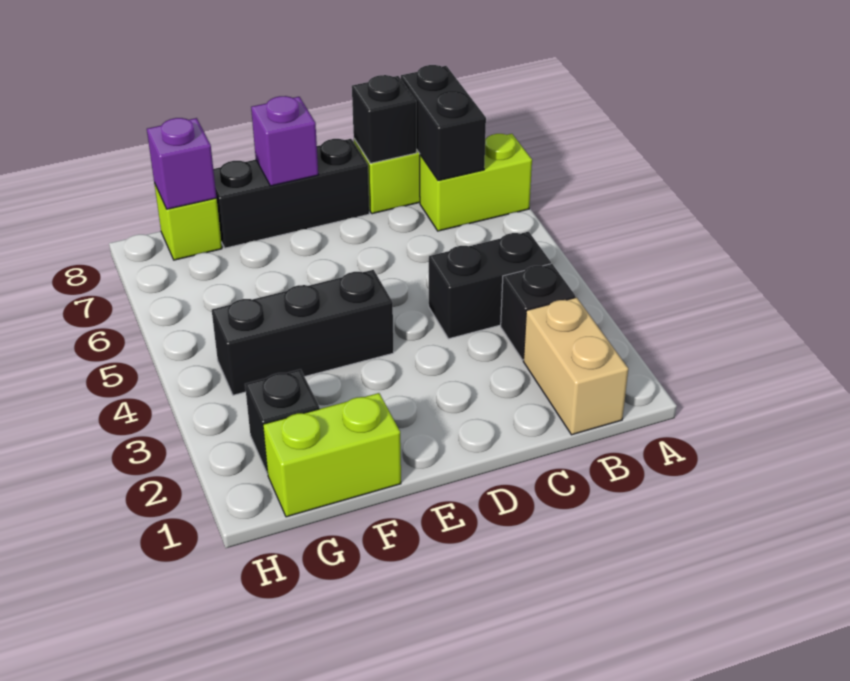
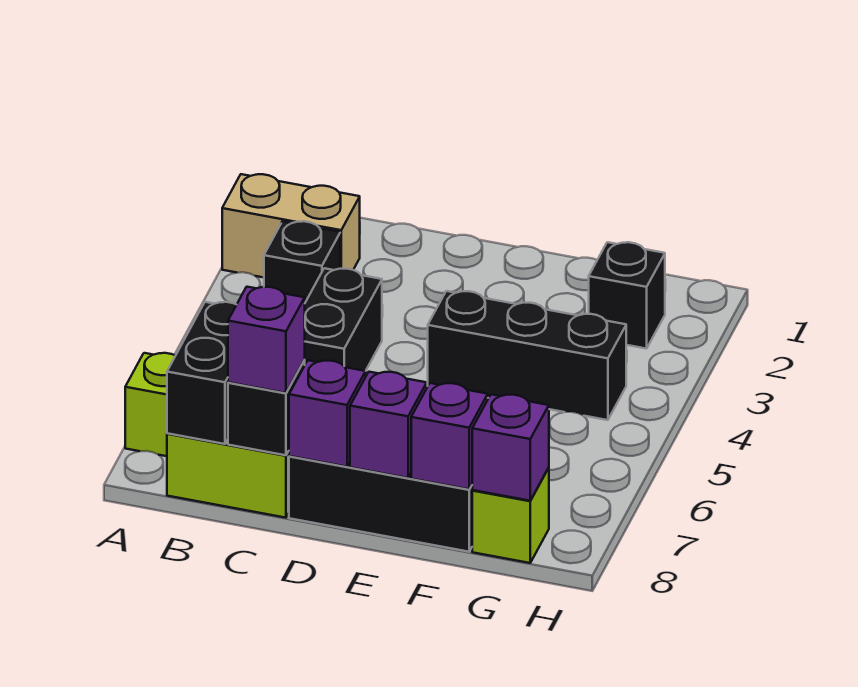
tan brick B1:B2 level 1 -> tan brick A2:B2 level 1
black brick B4:C4 level 1 -> black brick C4:C5 level 1
none -> purple brick C8 level 3
none -> purple brick D8 level 2
lime brick F1:G1 level 1 -> none
none -> purple brick F8 level 2

